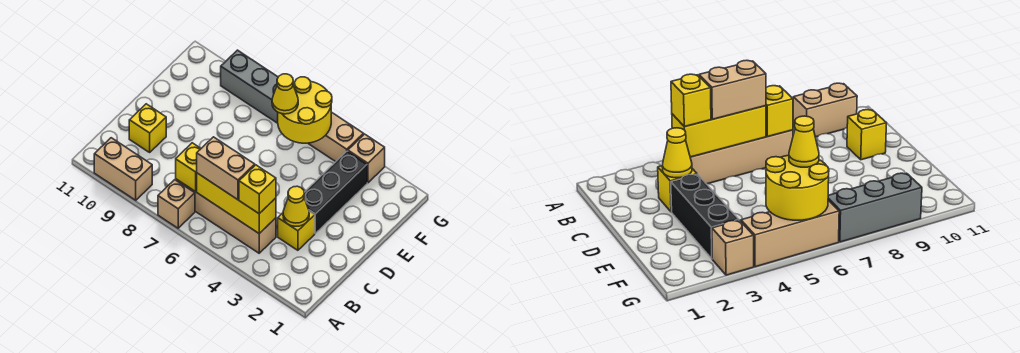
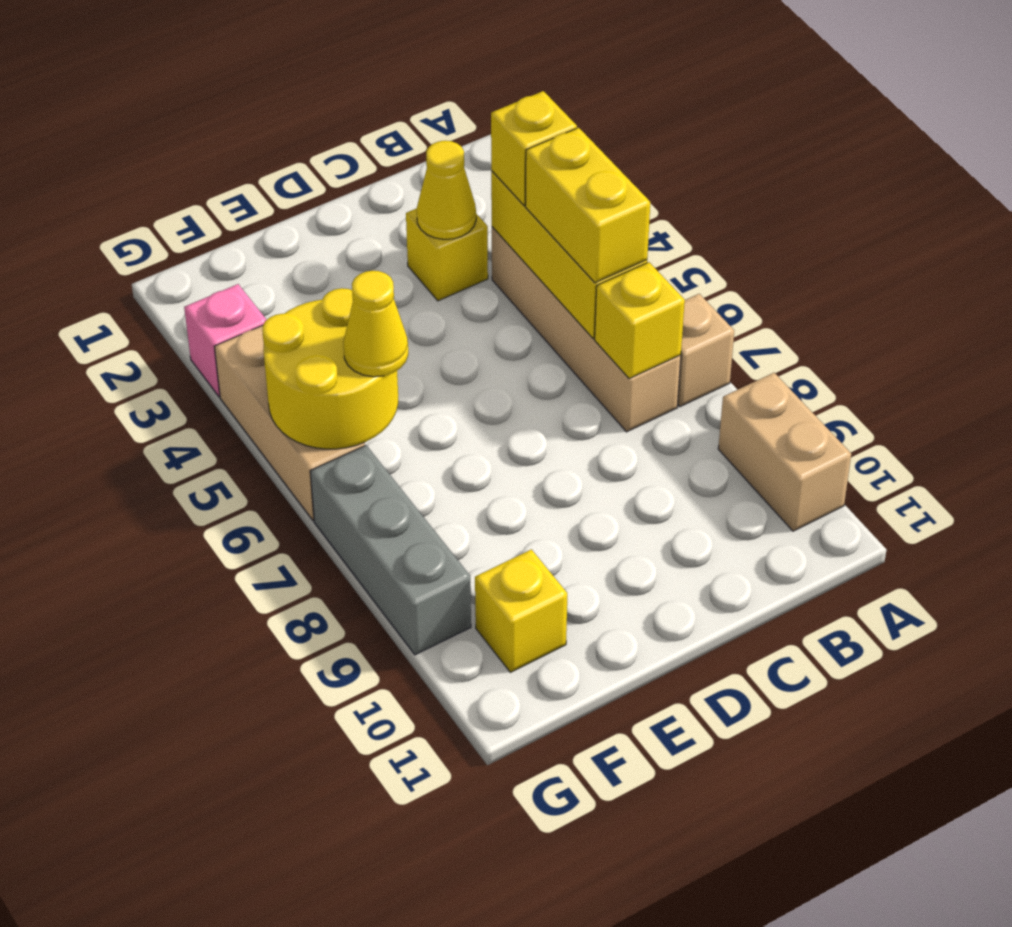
tan brick B5:B6 level 3 -> yellow brick B5:B6 level 3
yellow brick C10 level 1 -> yellow brick F10 level 1
black brick D3:F3 level 1 -> none
tan brick G3 level 1 -> pink brick G3 level 1

